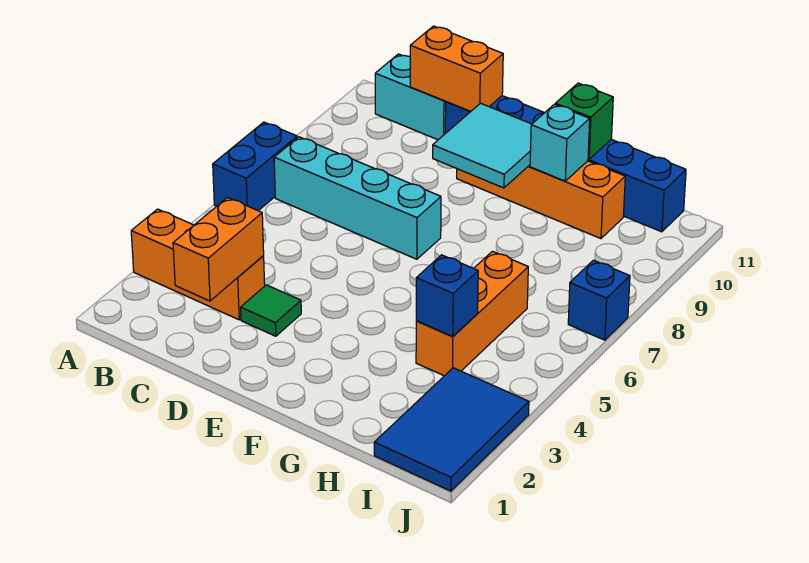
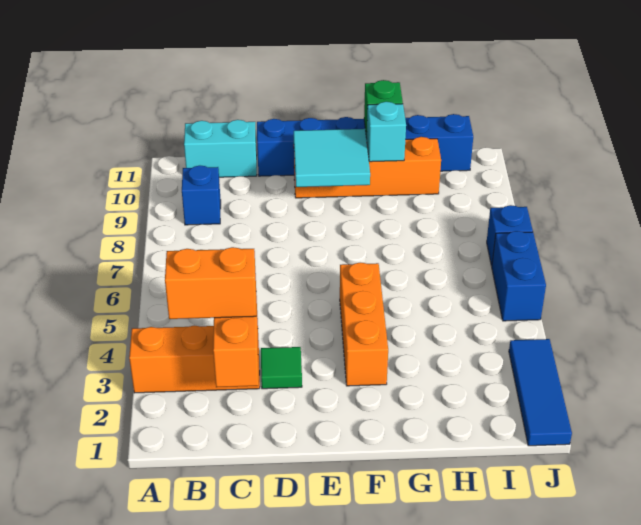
blue brick A6:A7 level 1 -> blue brick J5:J6 level 1
cyan brick B7:E7 level 1 -> none
orange brick C11:D11 level 2 -> orange brick B3:C3 level 3
orange brick H4:H6 level 1 -> orange brick F3:F5 level 1
blue brick H4 level 2 -> blue brick B9 level 1
blue tile I1:J3 level 1 -> blue tile J1:J3 level 1

